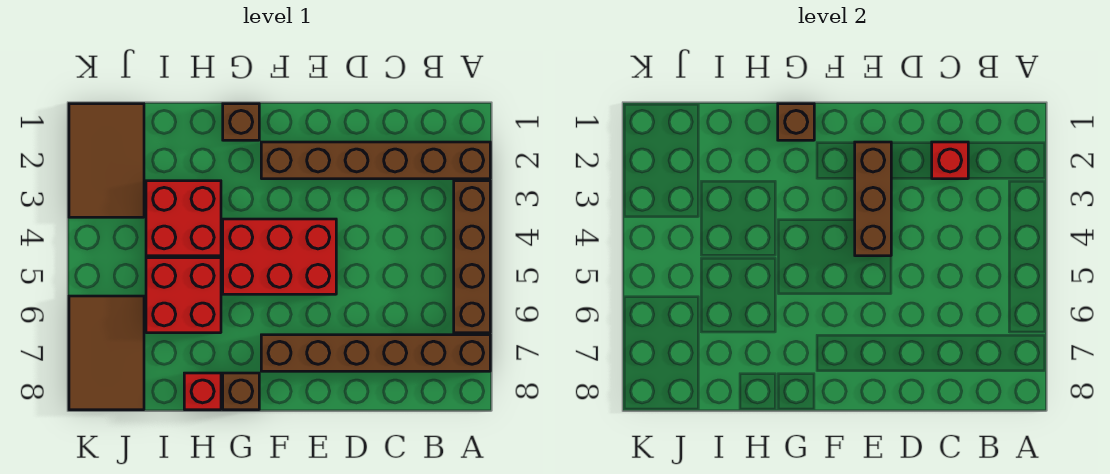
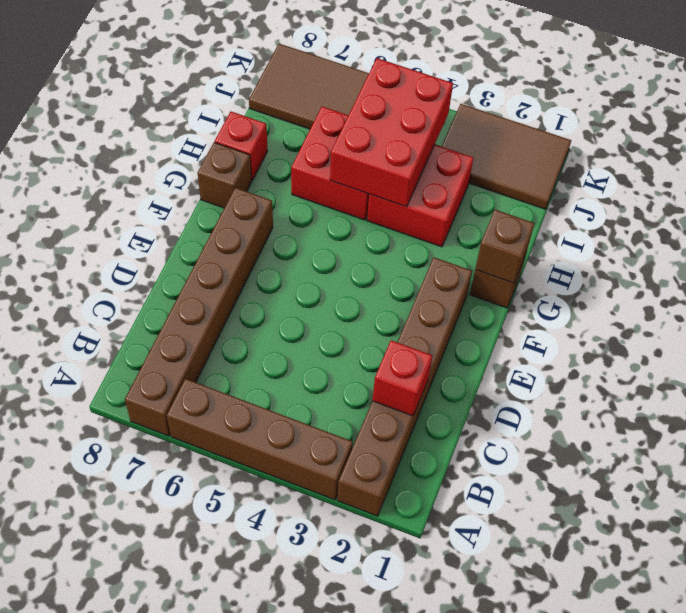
brown brick E2:E4 level 2 -> none
red brick E4:G5 level 1 -> red brick H4:J5 level 2

